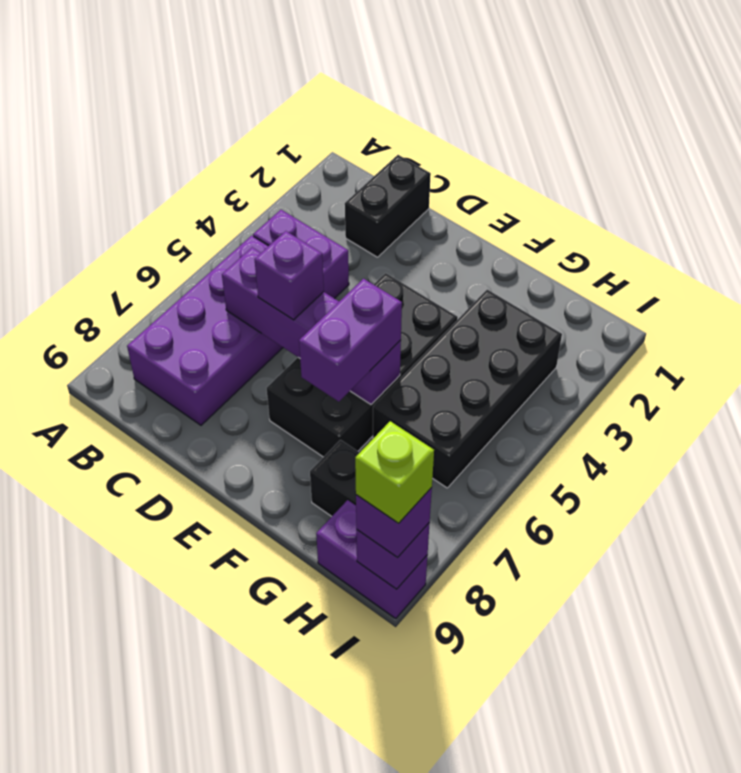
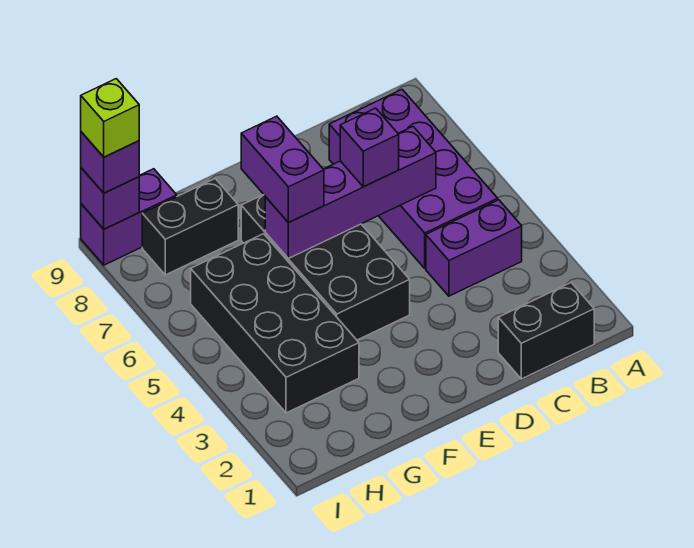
black brick C1:C2 level 1 -> black brick B1:C1 level 1

